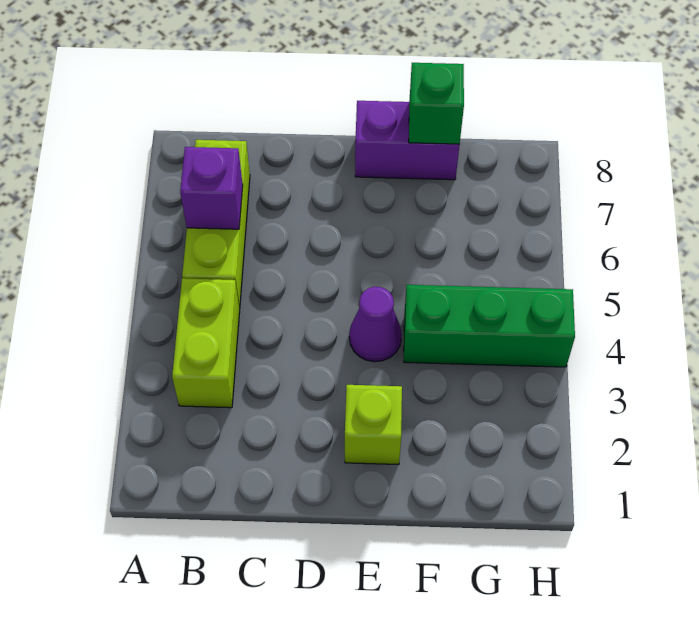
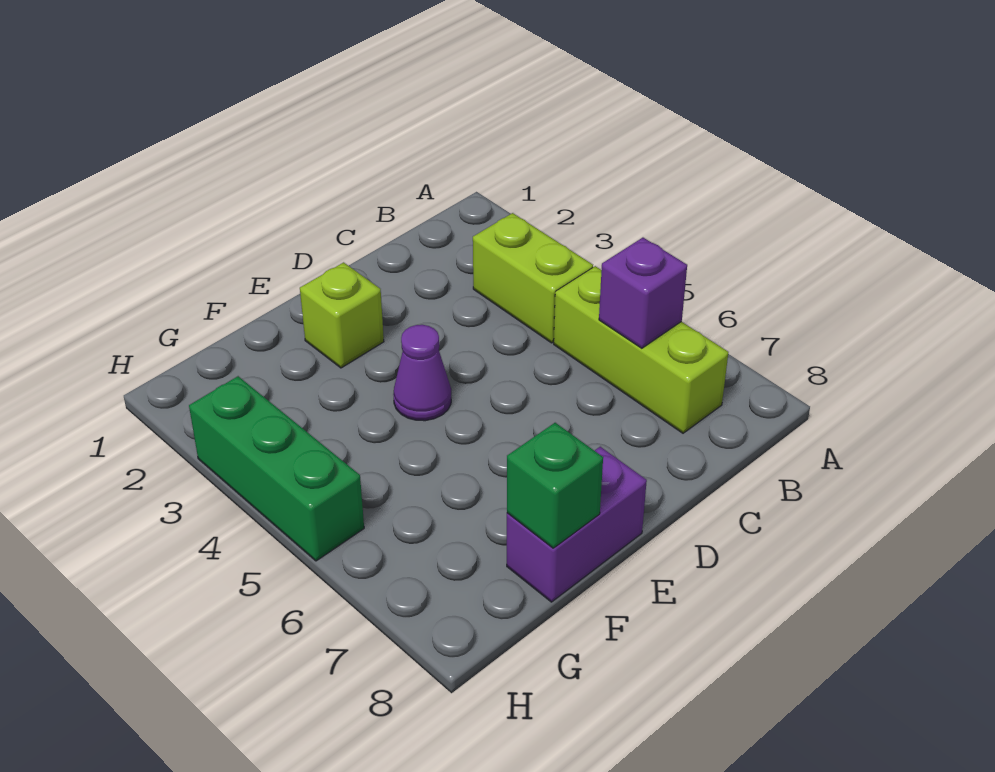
green brick F4:H4 level 1 -> green brick H3:H5 level 1

